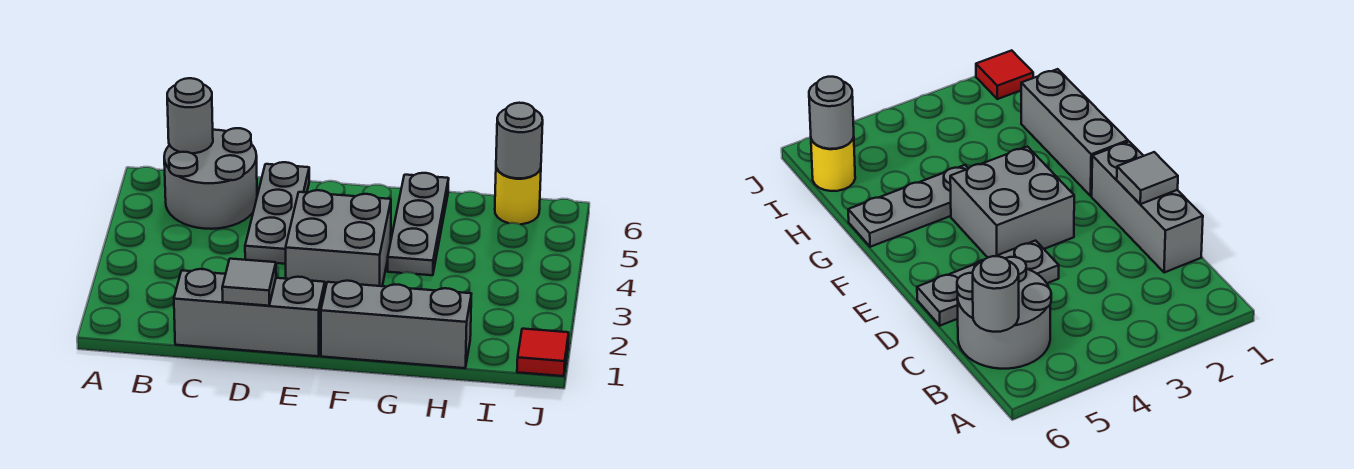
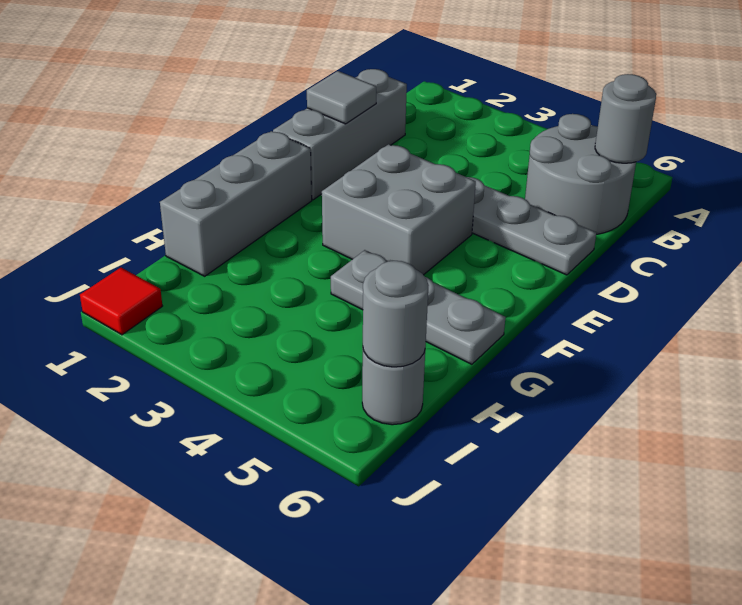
yellow round brick I6 level 1 -> grey round brick I6 level 1

